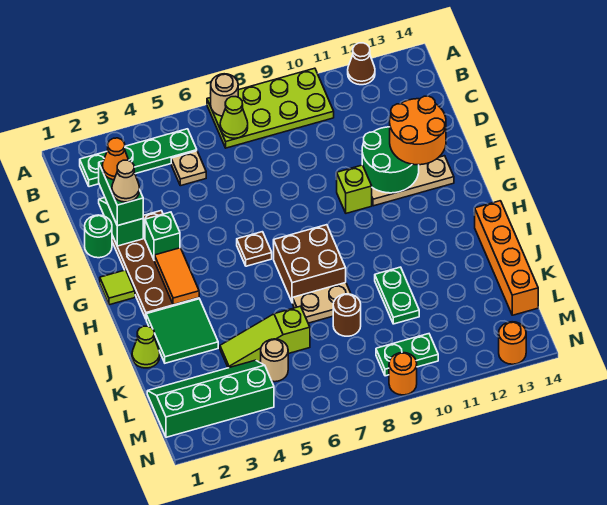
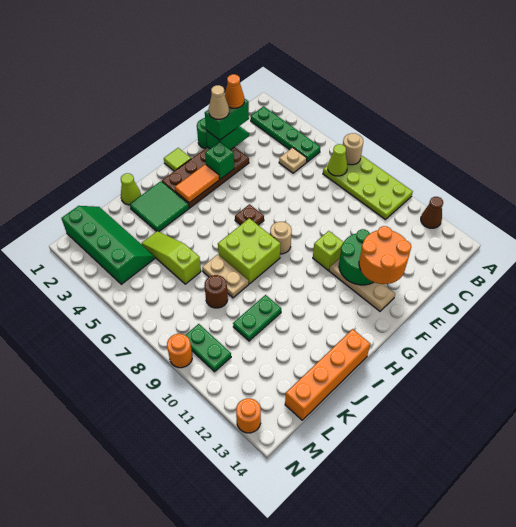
brown brick H7:I8 level 1 -> lime brick H7:I8 level 1
tan round brick L5 level 1 -> tan round brick G8 level 1

